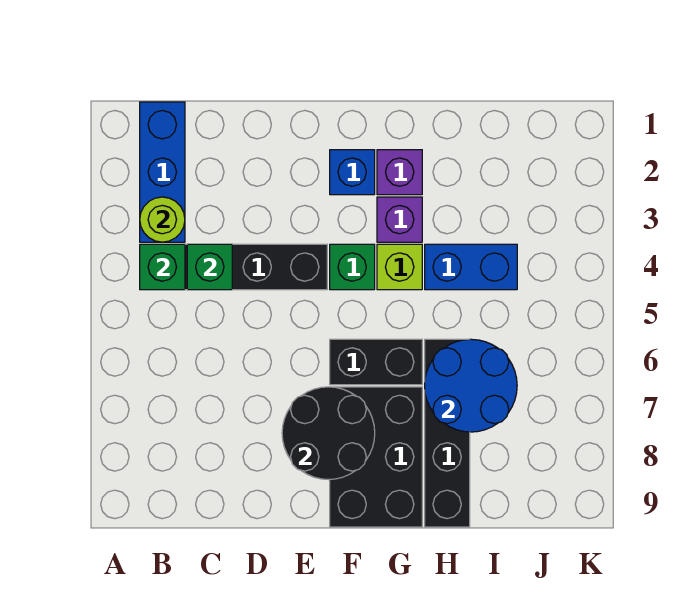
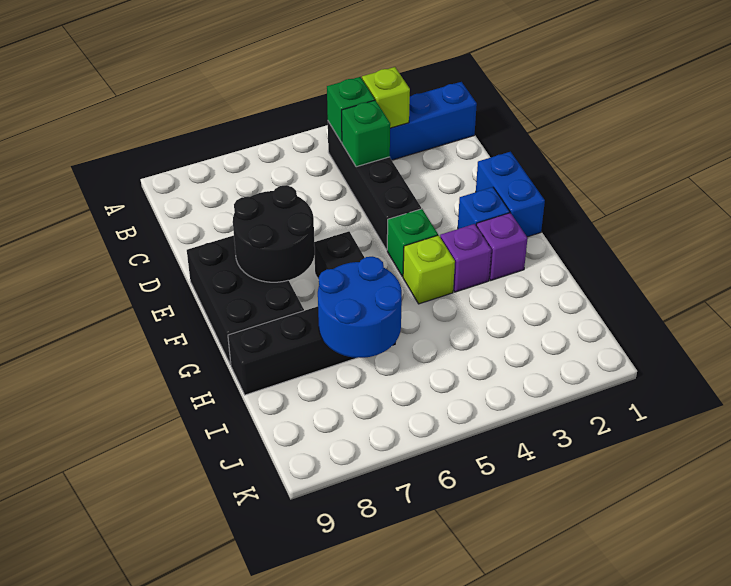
lime round brick B3 level 2 -> lime brick B3 level 2
black brick F7:G9 level 1 -> black brick E8:G9 level 1
blue brick H4:I4 level 1 -> blue brick E1:F1 level 1

